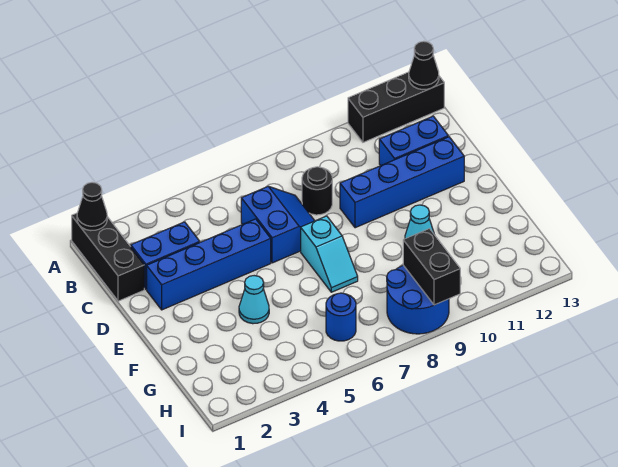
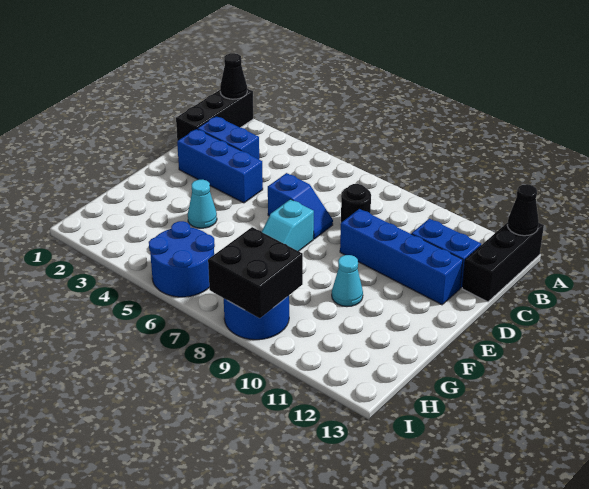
black brick A11:A13 level 1 -> black brick A13:C13 level 1
blue slope C6:D7 level 1 top 6 -> blue slope D6:D7 level 1 top 6
blue brick D2:D5 level 1 -> blue brick D2:D4 level 1
blue round brick H6 level 1 -> blue round brick H5:I6 level 1
black brick H9:I9 level 2 -> black brick H8:I9 level 2

